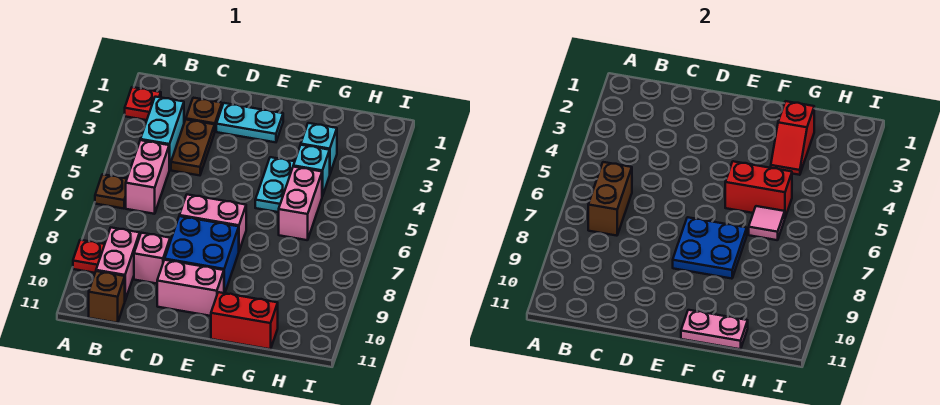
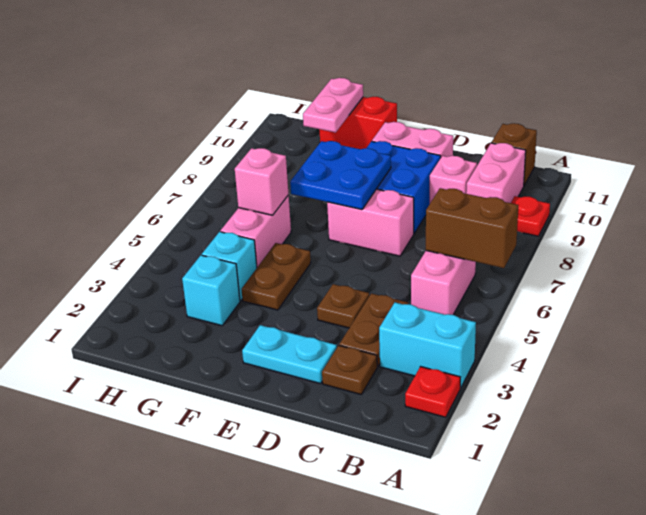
brown plate A6 level 1 -> brown plate D4 level 1
cyan brick B3:B4 level 1 -> cyan brick A3:B3 level 1
brown brick B6:B7 level 2 -> brown brick A6:B6 level 2
cyan plate F4:F5 level 1 -> brown plate F4:F5 level 1
red brick F5:G5 level 2 -> none
pink plate F11:G11 level 2 -> pink plate G10:G11 level 2
red slope G2:G3 level 2 top 2 -> none
pink tile G6 level 2 -> pink brick G6 level 2

